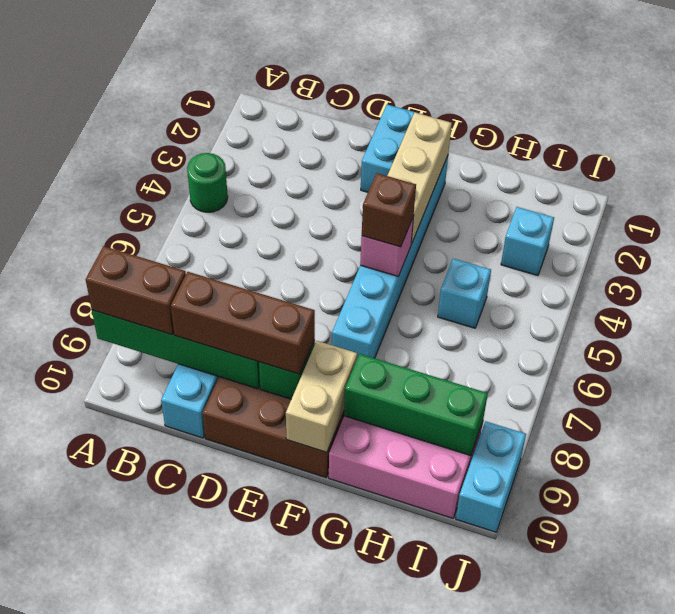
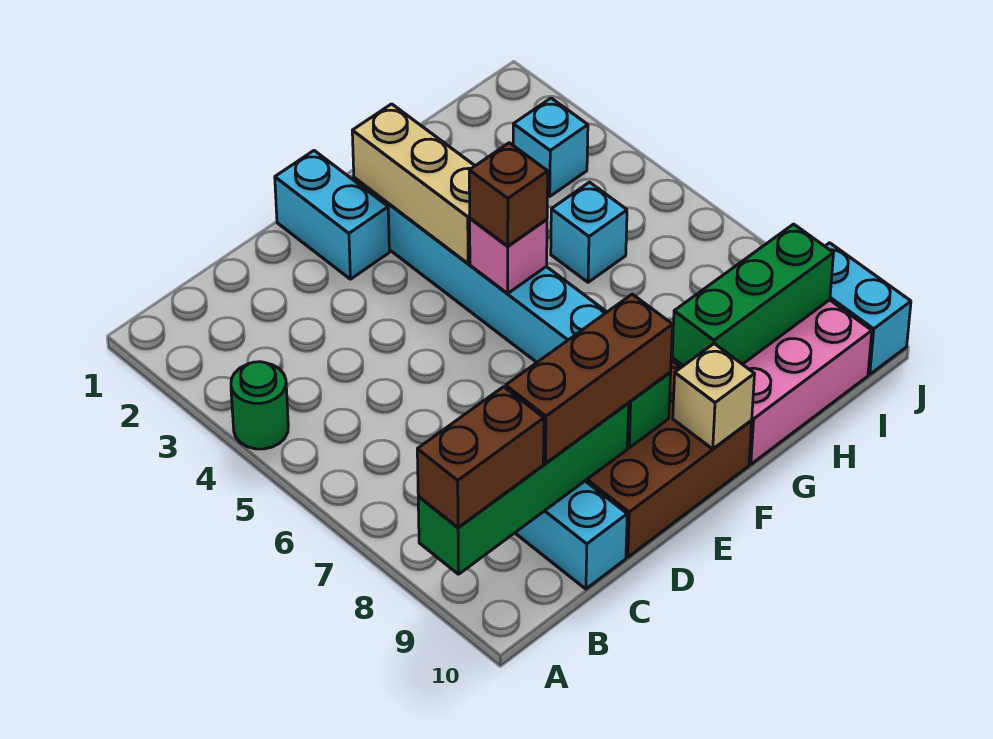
tan brick F9:F10 level 2 -> tan brick F10 level 2

